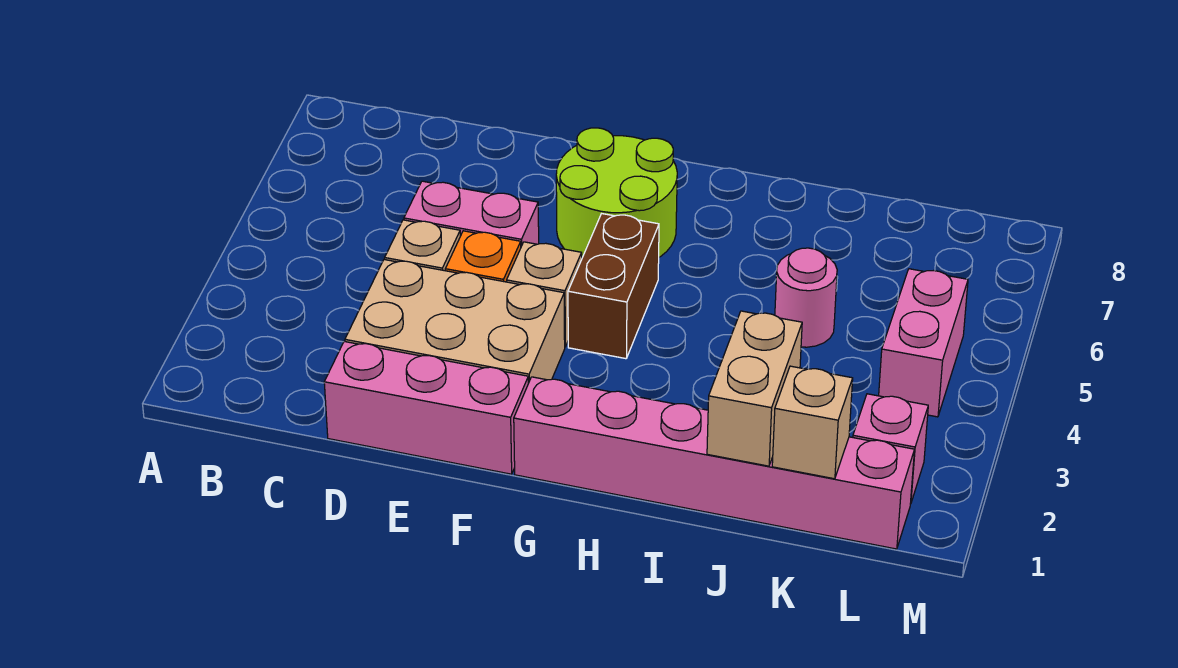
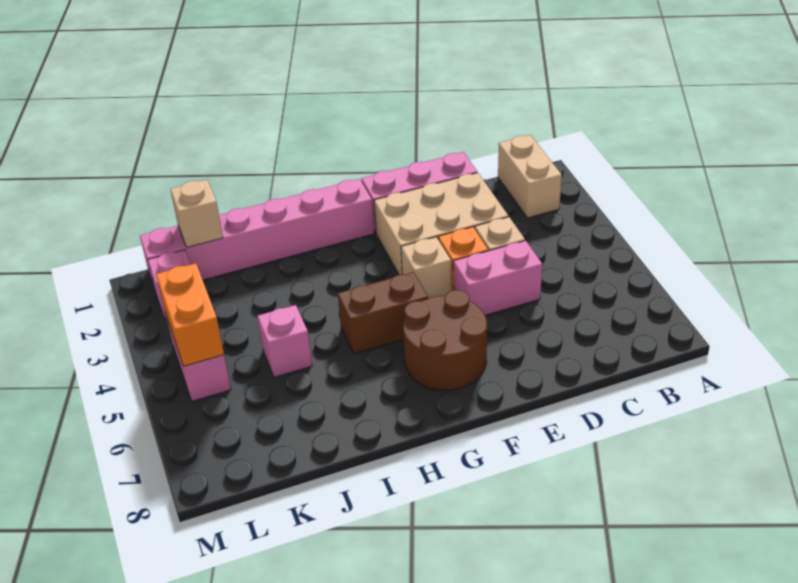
lime round brick F6:G7 level 1 -> brown round brick F6:G7 level 1
brown brick G4:G5 level 1 -> brown brick G5:H5 level 1
tan brick J1:J2 level 2 -> tan brick B1:B2 level 1
pink round brick J5 level 1 -> pink brick J5 level 1
none -> orange brick L4:L5 level 2

